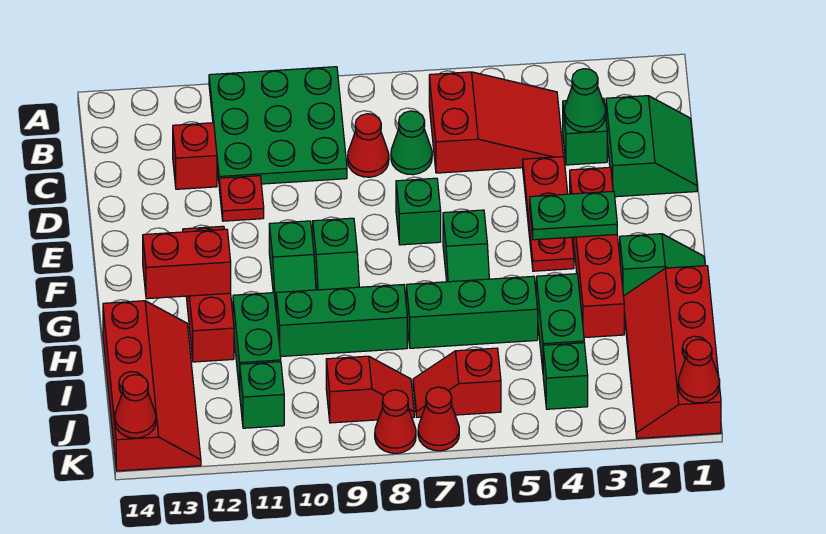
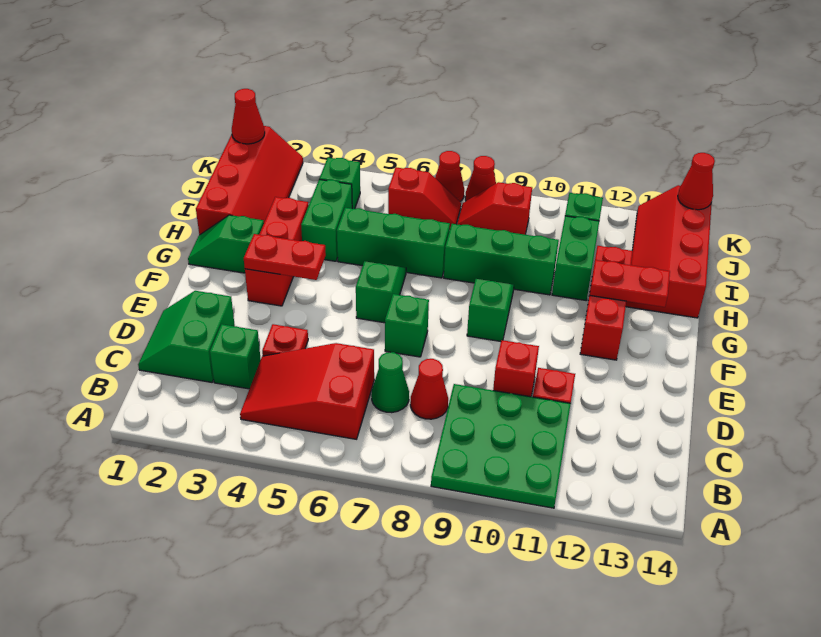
green cone C3 level 2 -> none
red brick C12 level 1 -> red brick D10 level 1
red plate D4:F4 level 1 -> red plate D4 level 1
red brick E3:H3 level 1 -> red brick F3:H3 level 1
green plate F3:F4 level 2 -> red plate F3:F4 level 2
green slope F10:G10 level 1 top F -> none
red brick G12:G13 level 2 -> red plate G12:G13 level 2

